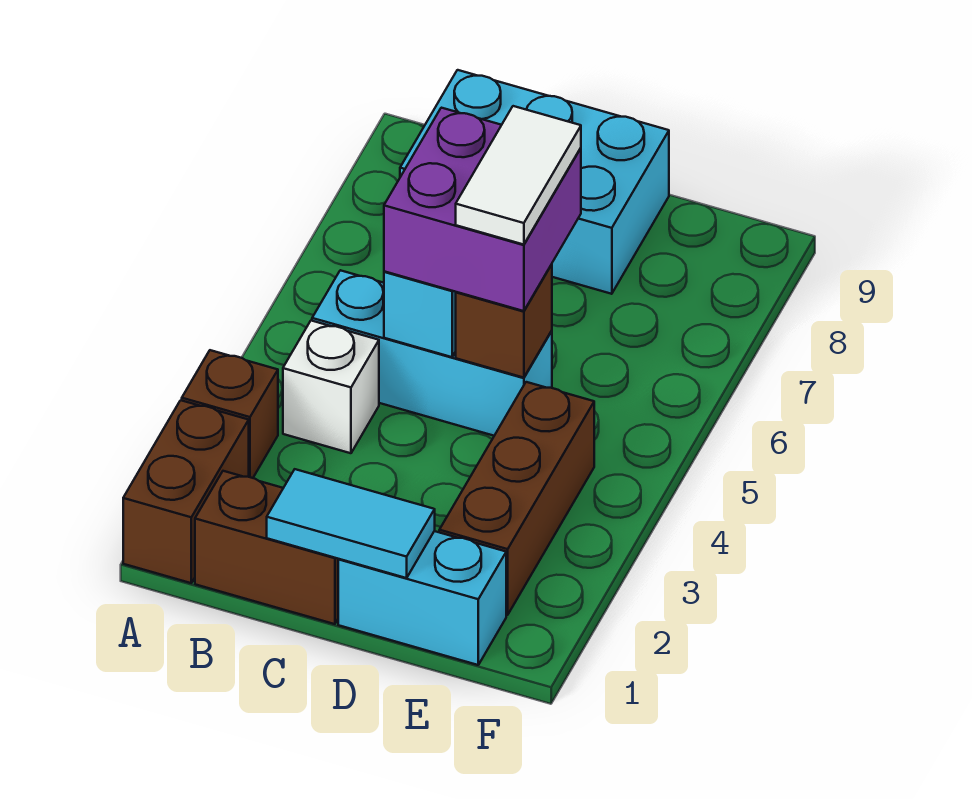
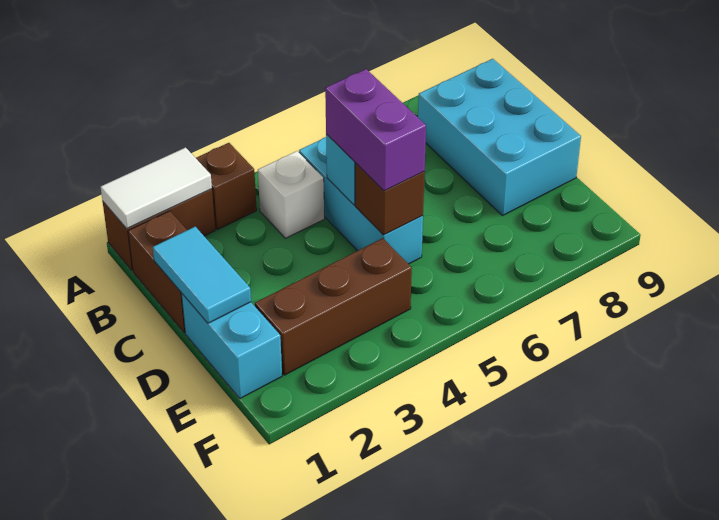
purple brick C5:D6 level 3 -> purple brick C5:D5 level 3
white tile D5:D6 level 4 -> white tile A1:A2 level 2

